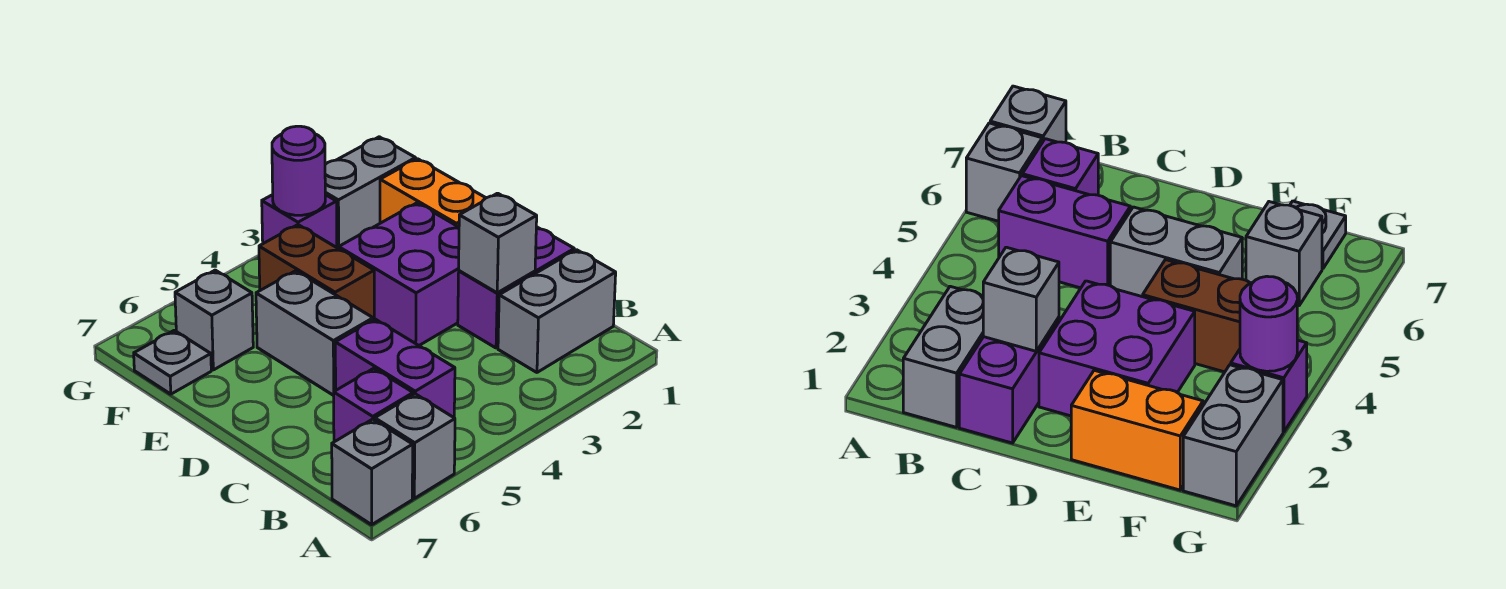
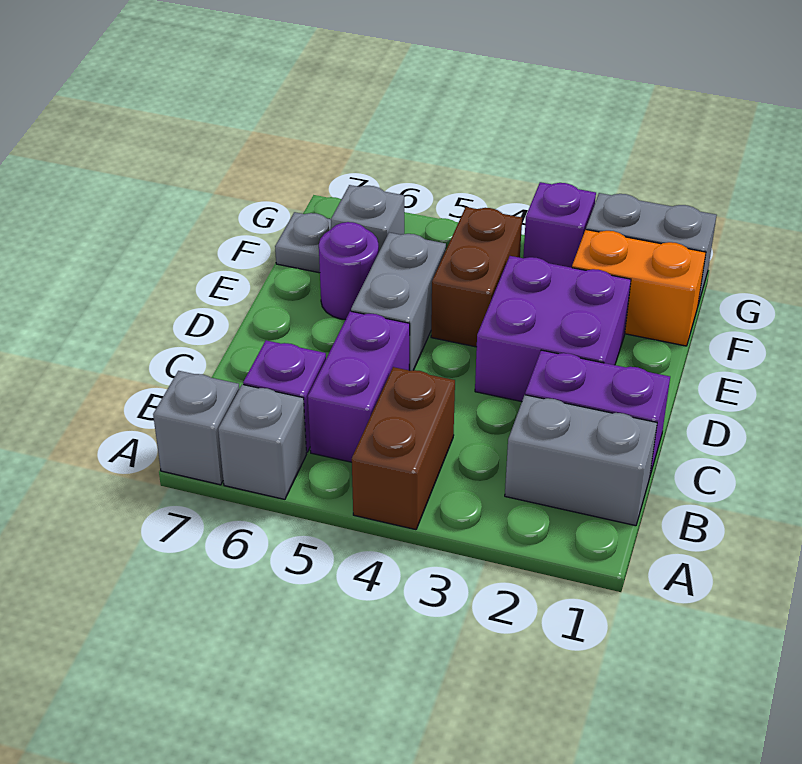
none -> brown brick A4:B4 level 1
grey brick C2 level 2 -> none
orange brick E1:F1 level 1 -> orange brick F1:F2 level 1
purple round brick G3 level 2 -> purple round brick E6 level 1

